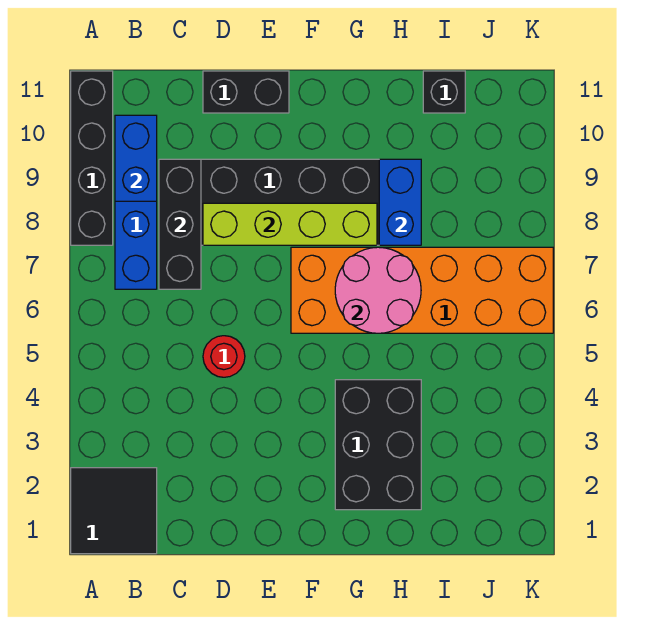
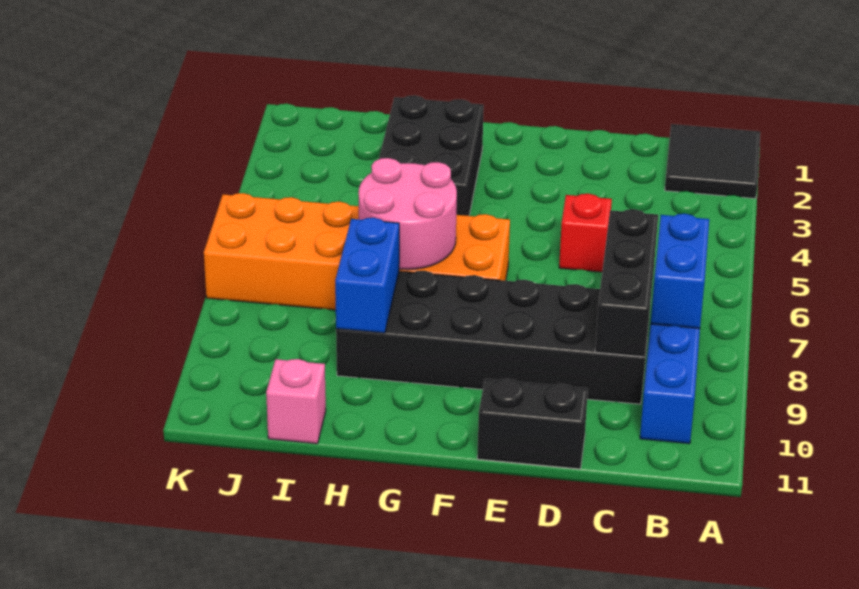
black brick A8:A11 level 1 -> none
blue brick B9:B10 level 2 -> blue brick B7:B8 level 2
red round brick D5 level 1 -> red brick D5 level 1
lime brick D8:G8 level 2 -> none
black brick I11 level 1 -> pink brick I11 level 1

